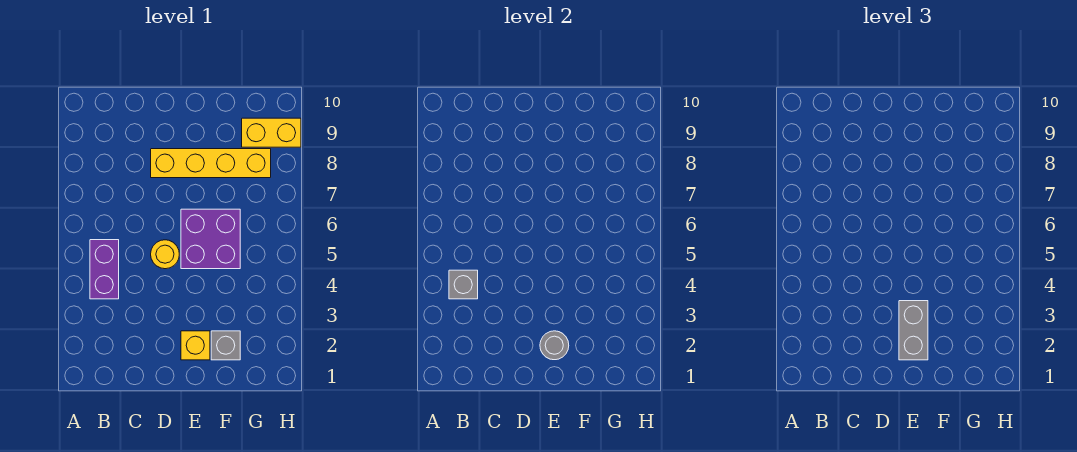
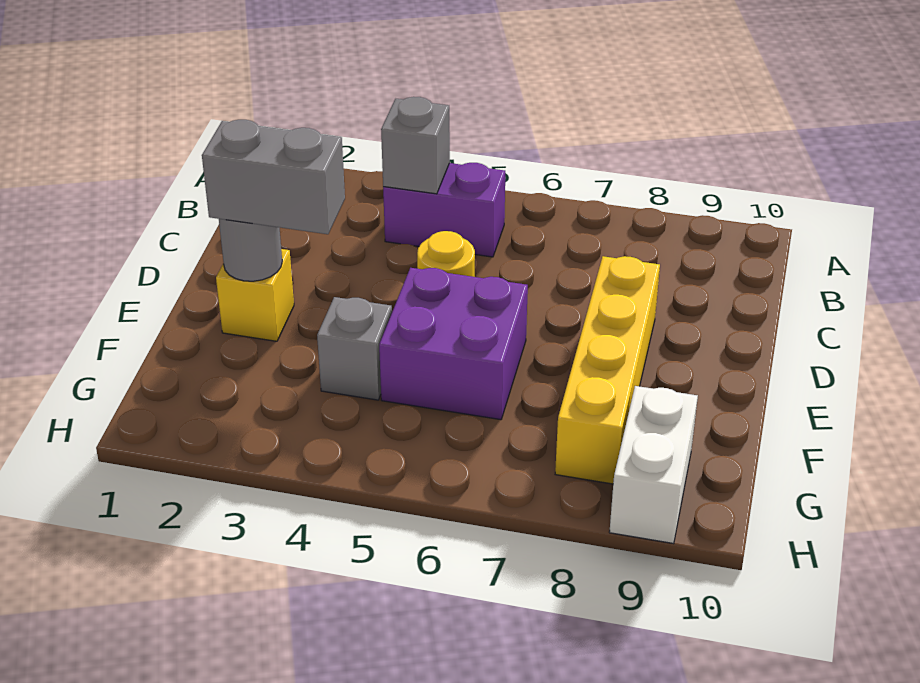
grey brick F2 level 1 -> grey brick F4 level 1
yellow brick G9:H9 level 1 -> white brick G9:H9 level 1

